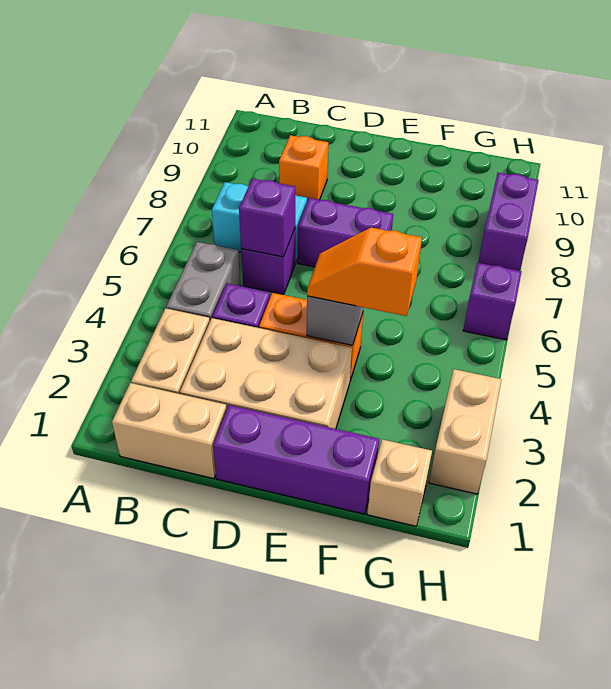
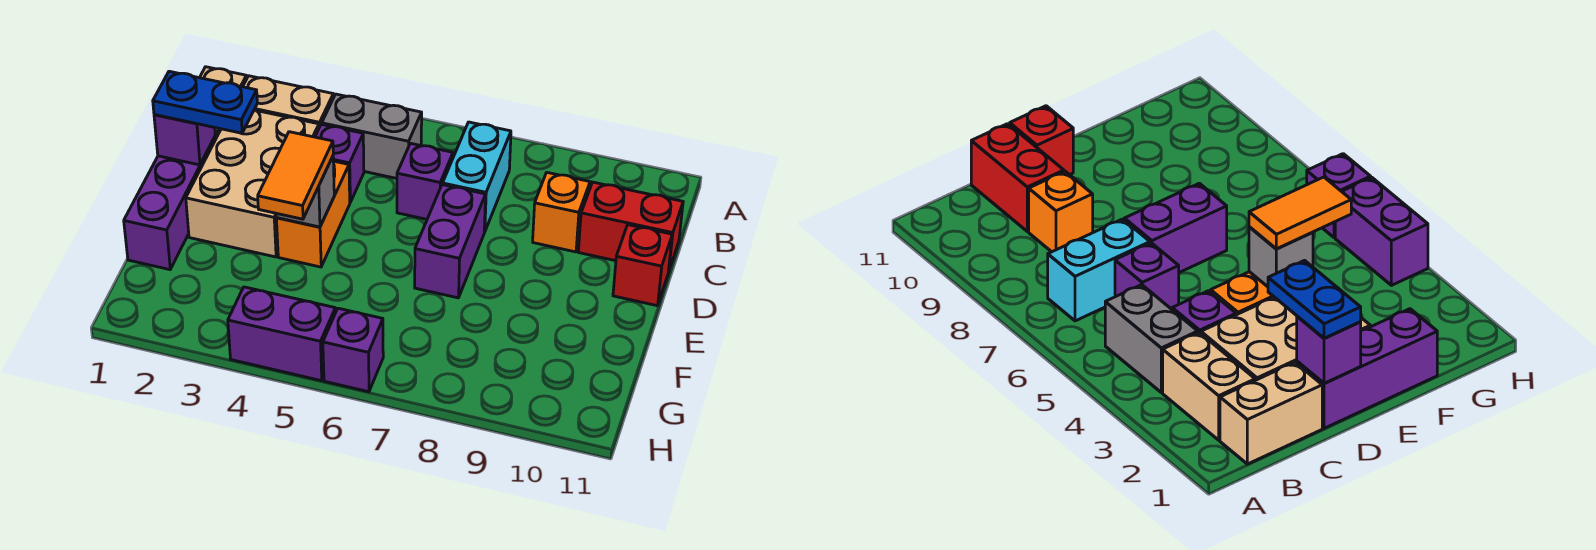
purple brick C6 level 2 -> purple brick D1 level 2
none -> red brick C10:C11 level 1
none -> blue plate D1:D2 level 3
none -> red brick D11 level 1
orange slope E4:F4 level 3 top F -> orange tile E4:F4 level 3
tan brick G1 level 1 -> none
tan brick H2:H3 level 1 -> none
purple brick H8:H9 level 1 -> purple brick H4:H5 level 1

